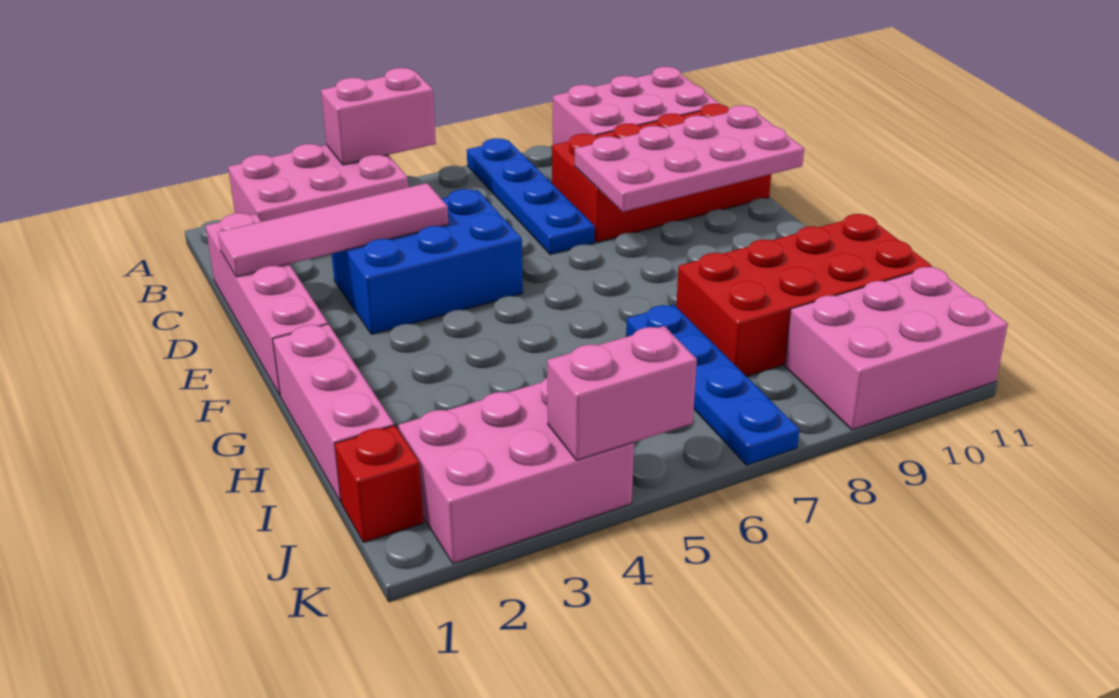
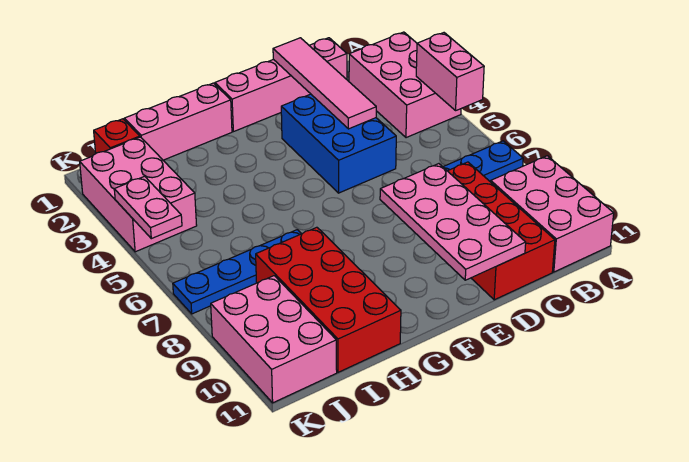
pink brick K4:K5 level 2 -> pink plate K4:K5 level 2

